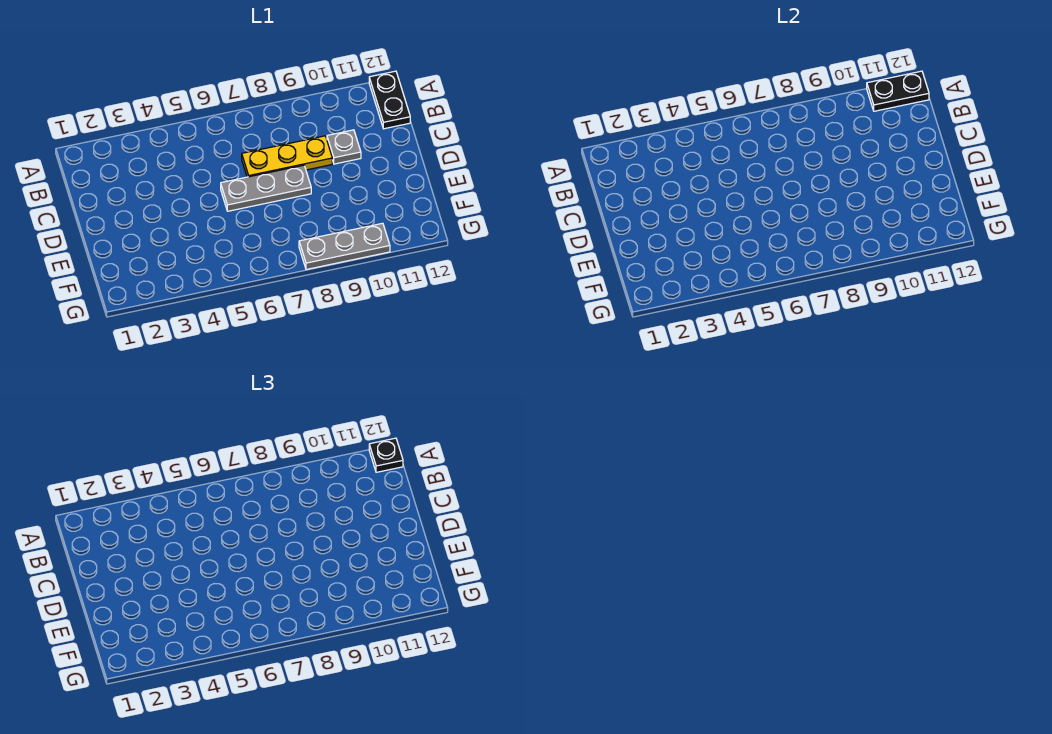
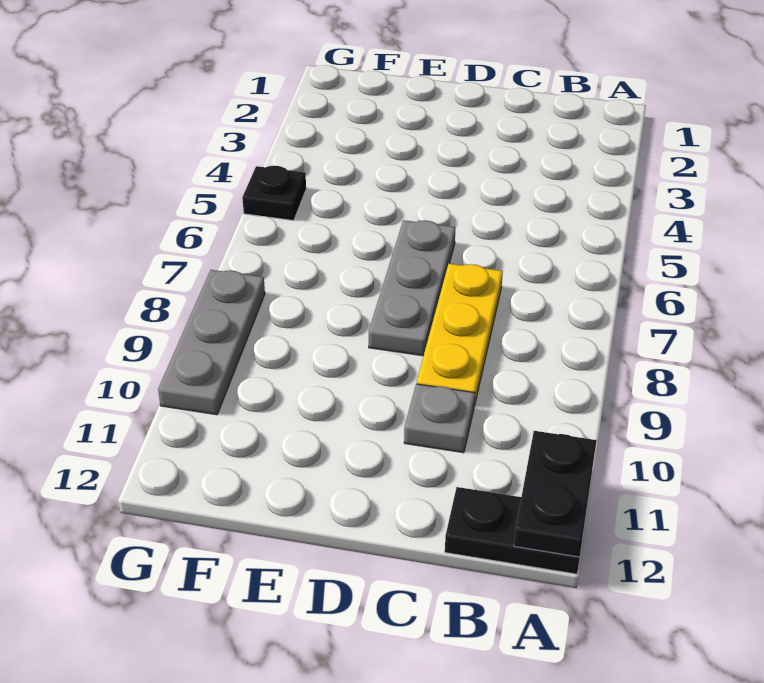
black plate A12 level 3 -> black plate G5 level 1

